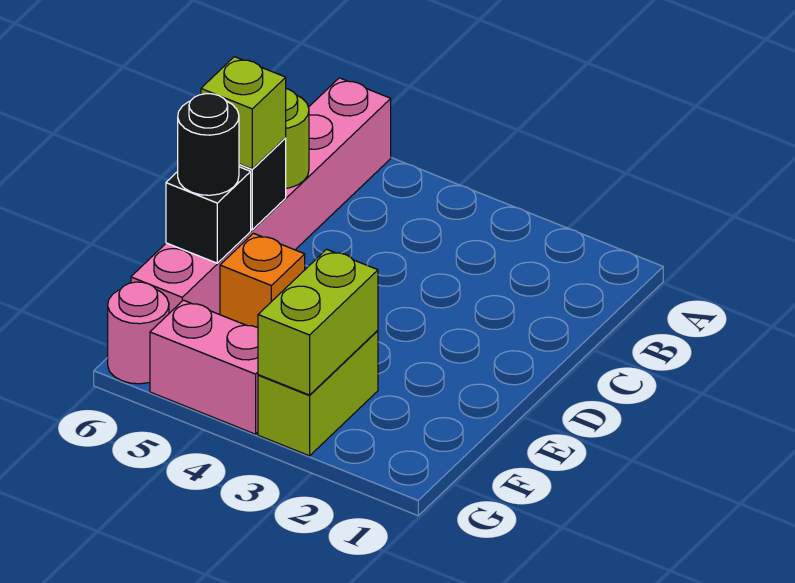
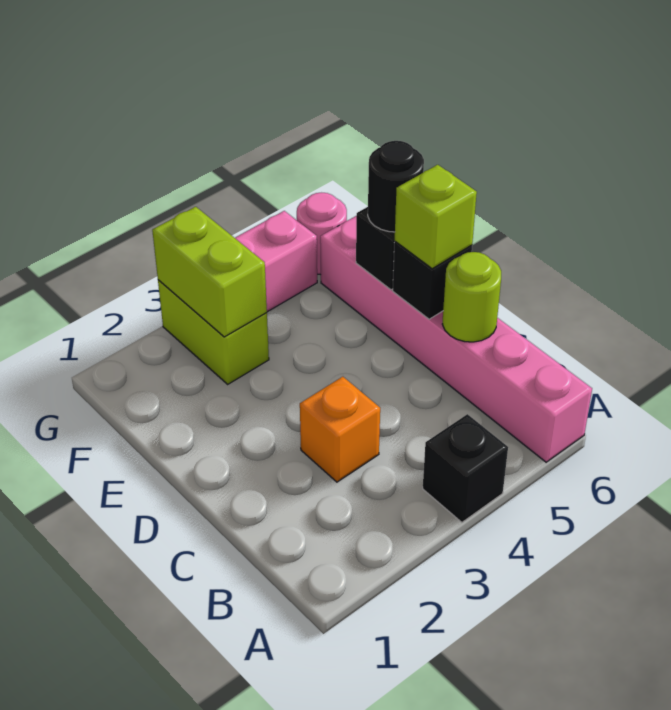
none -> black brick A4 level 1
orange brick E5 level 1 -> orange brick C3 level 1

